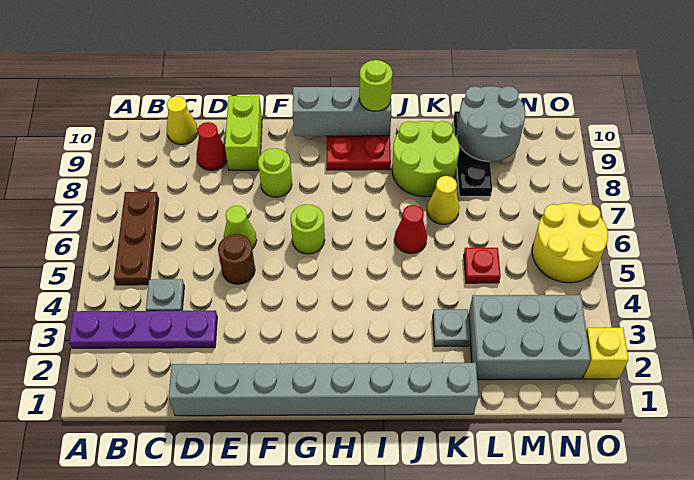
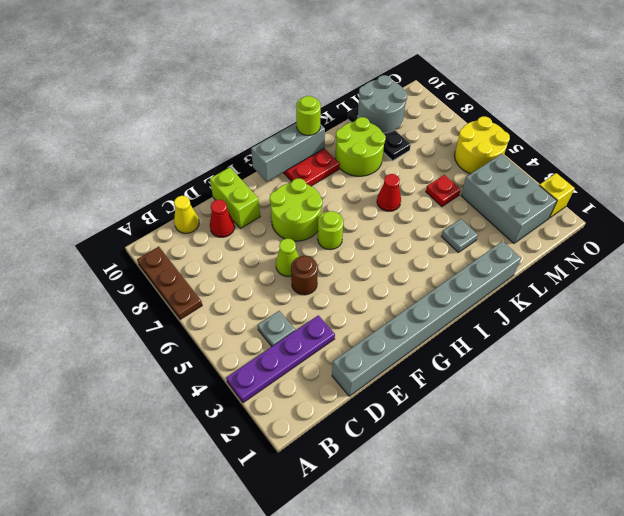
brown plate B5:B7 level 1 -> brown plate A7:A9 level 1
lime round brick F8 level 1 -> lime round brick F7:G8 level 1
yellow cone K7 level 1 -> none
grey brick L2:N3 level 1 -> grey brick M2:N4 level 1

